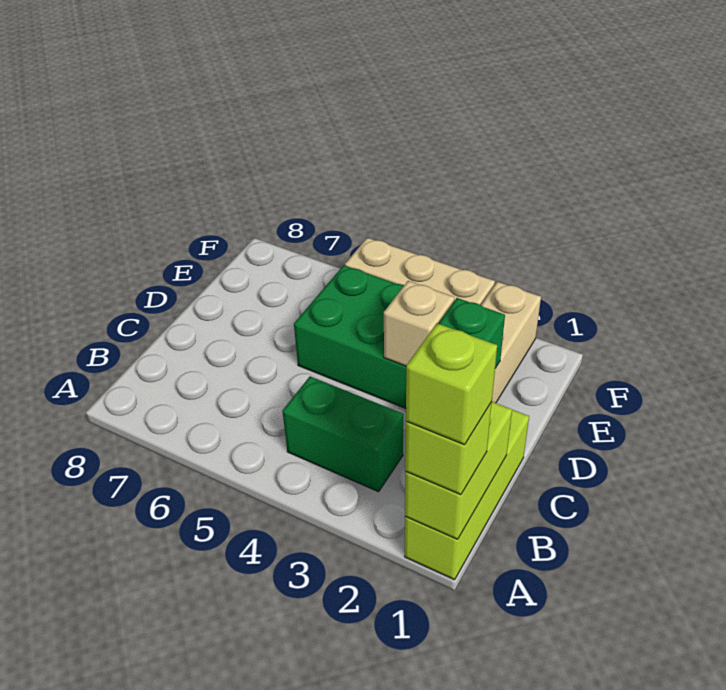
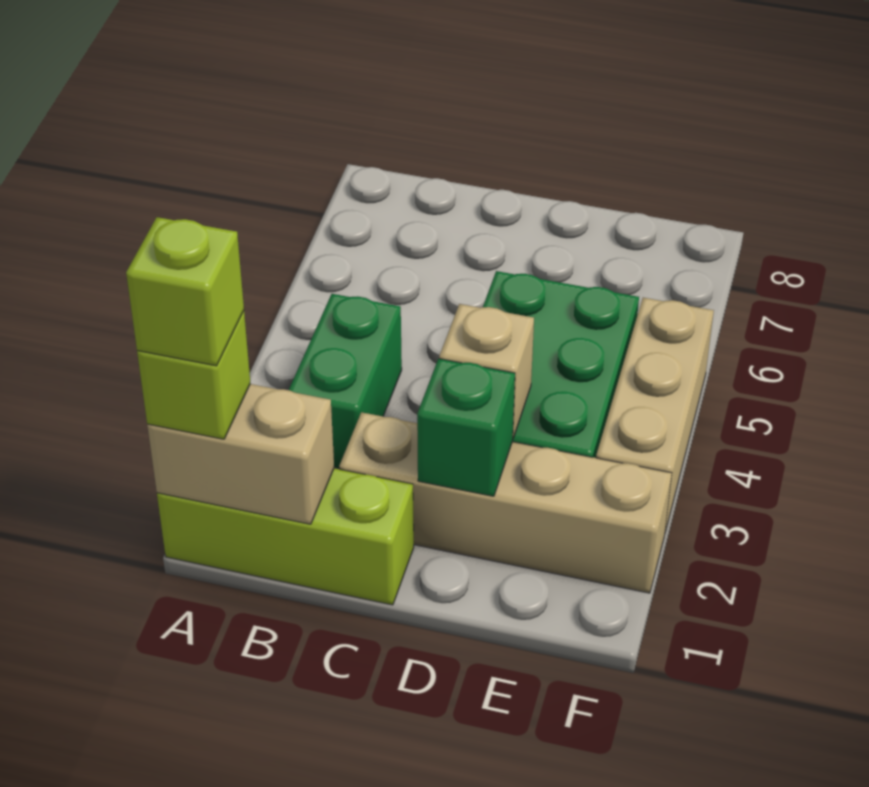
lime brick A1:B1 level 2 -> tan brick A1:B1 level 2

